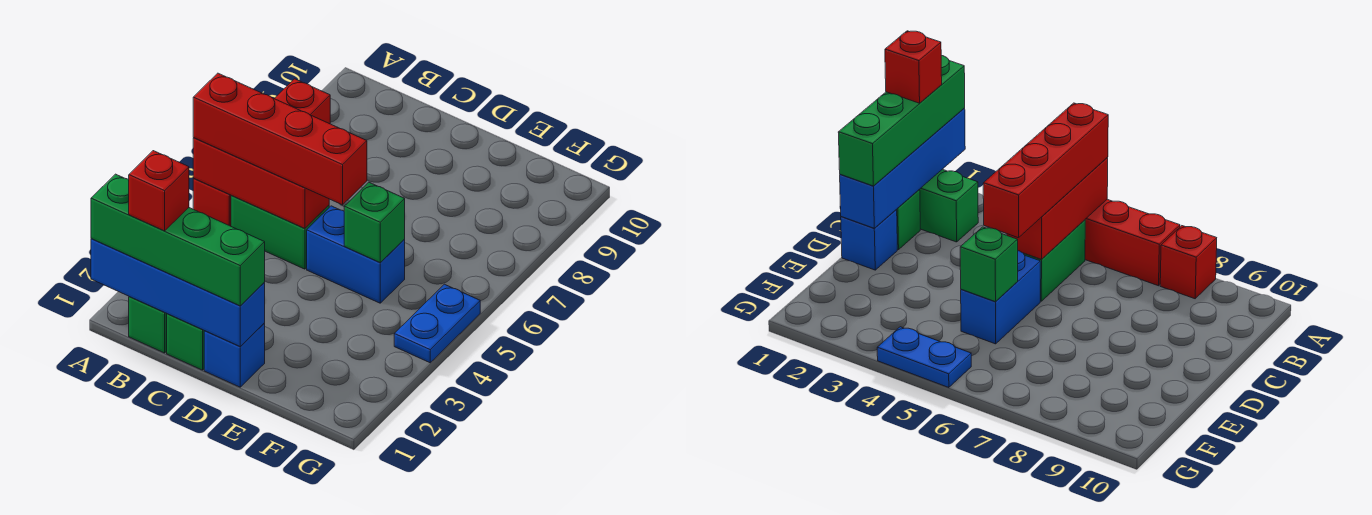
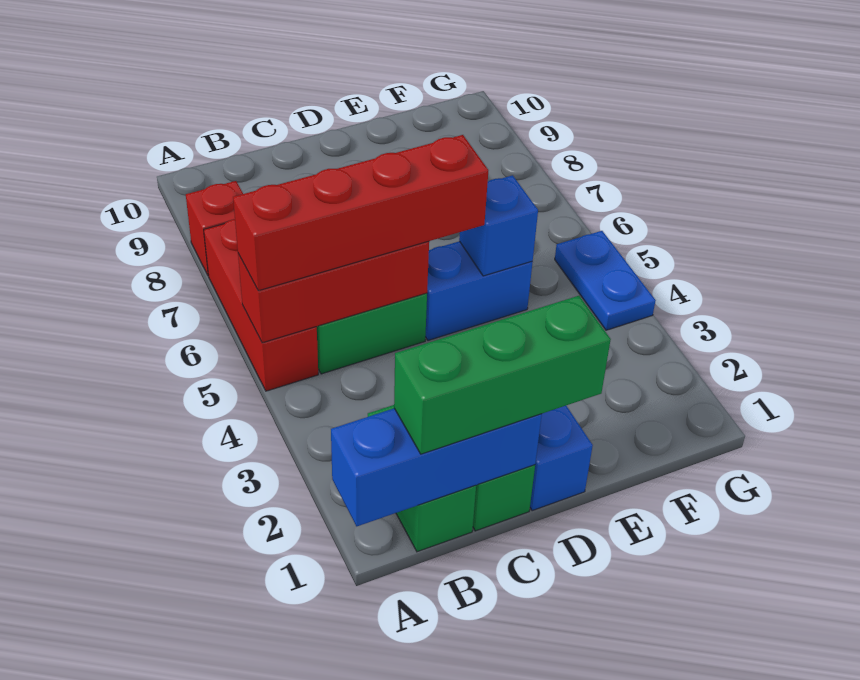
blue brick A1:D1 level 2 -> blue brick A1:C1 level 2
green brick A1:D1 level 3 -> green brick B1:D1 level 3
red brick B1 level 4 -> none
green brick E5 level 2 -> blue brick E5 level 2

